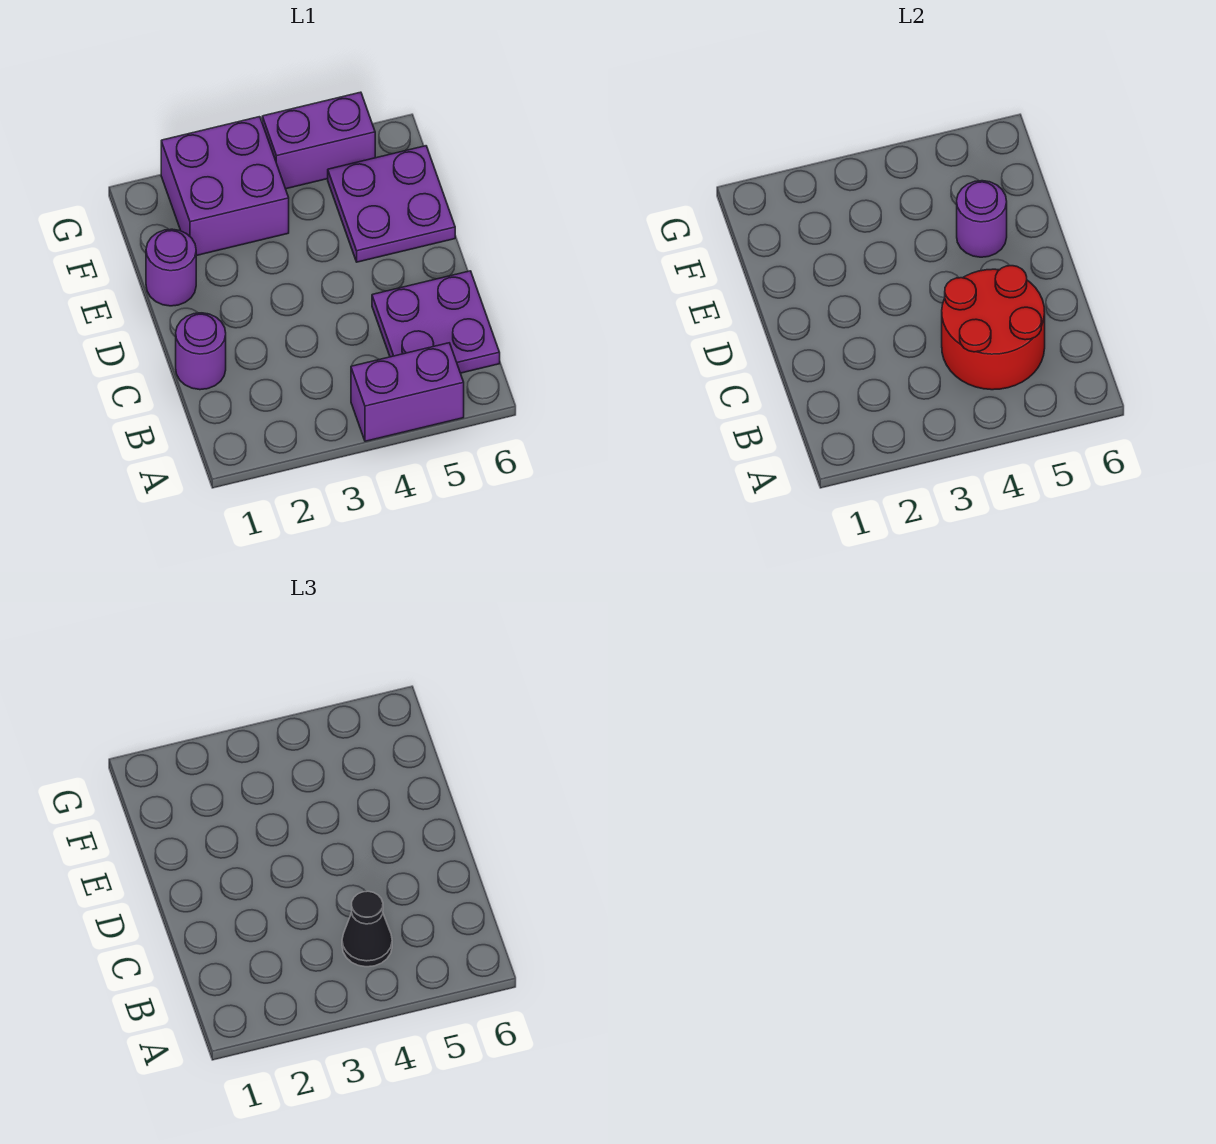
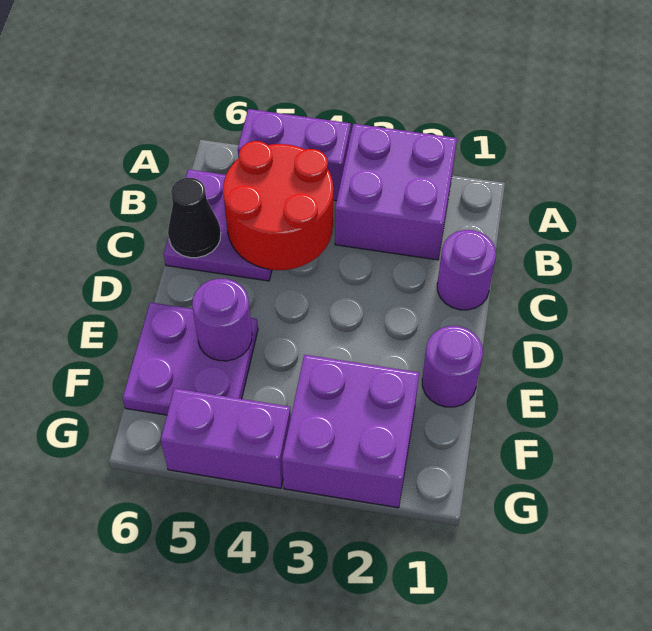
none -> purple brick A2:B3 level 1
black cone B4 level 3 -> black cone C6 level 2

